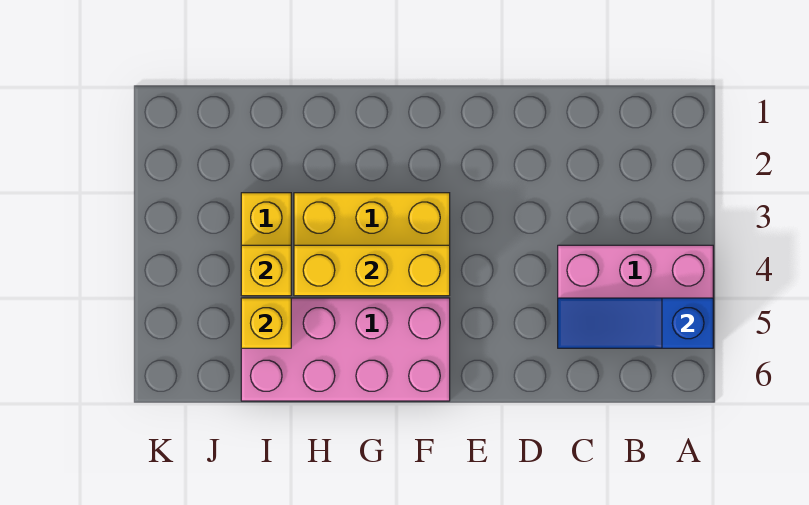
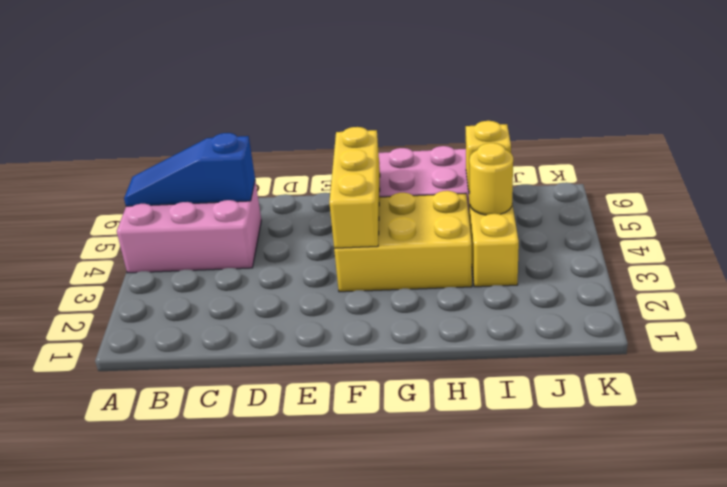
blue slope A5:C5 level 2 top A -> blue slope A5:C5 level 2 top C
yellow brick F4:H4 level 2 -> yellow brick F3:F5 level 2
yellow brick I4 level 2 -> yellow round brick I4 level 2

